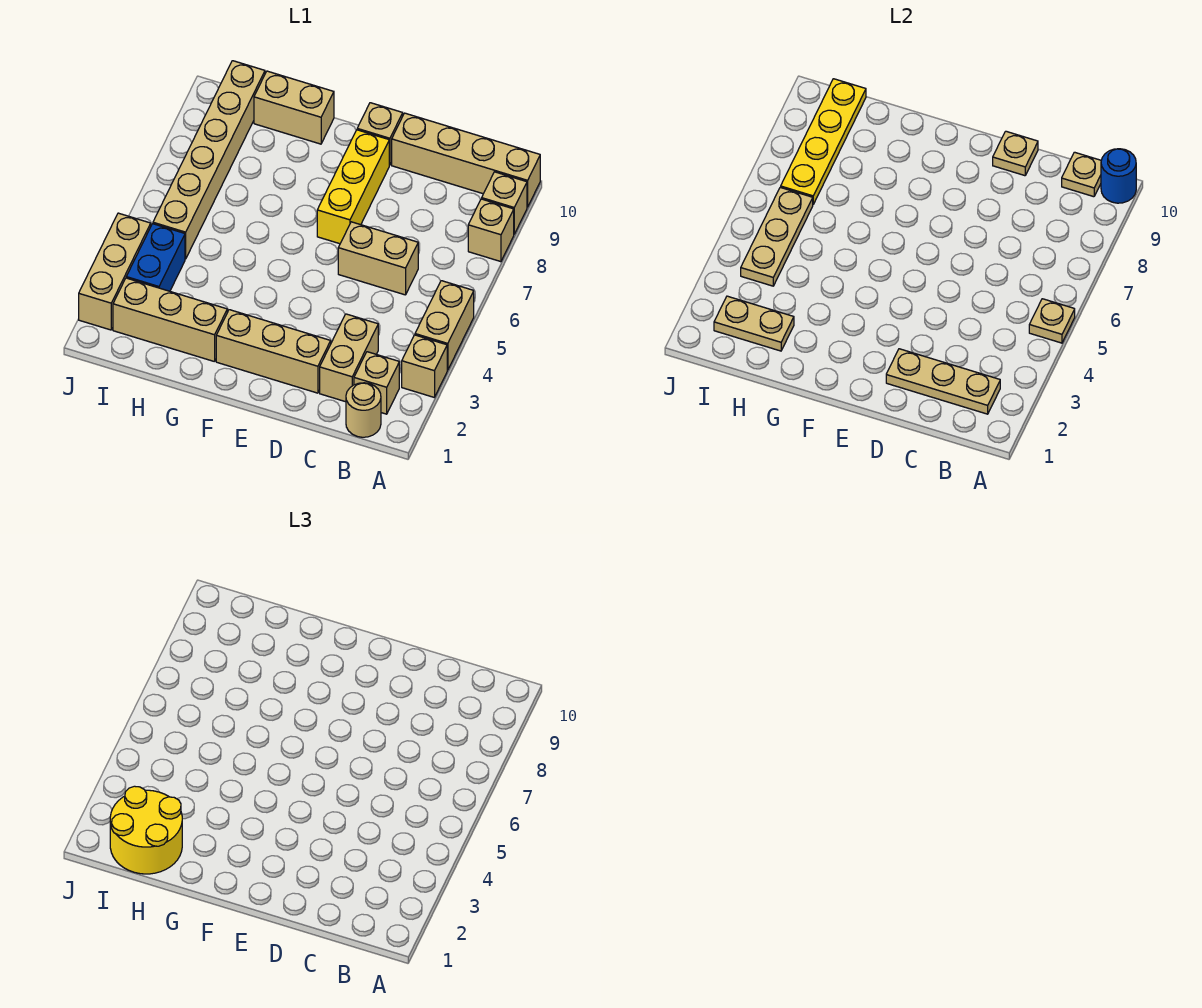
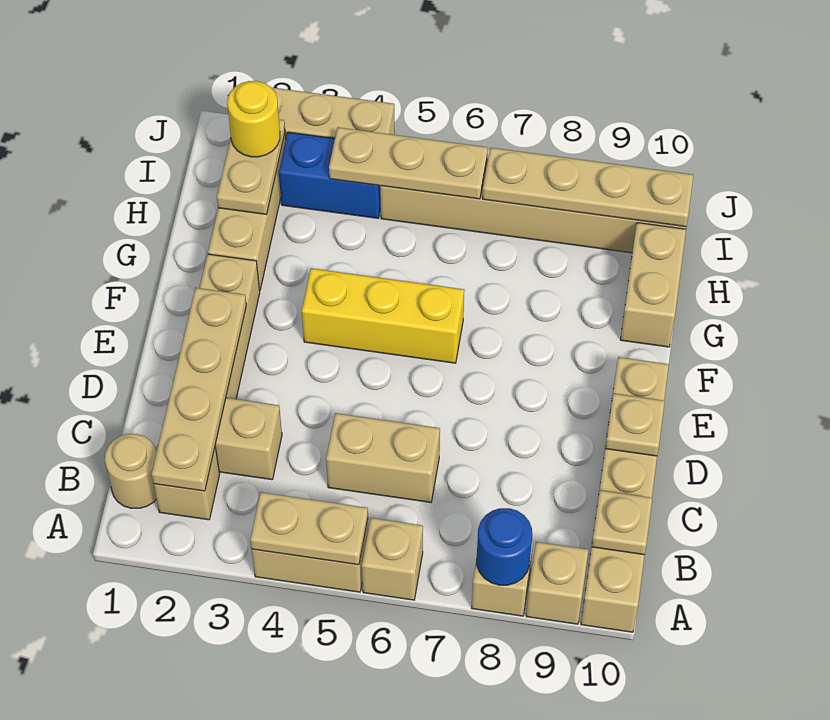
tan brick A3 level 1 -> tan brick A6 level 1
tan plate A5 level 2 -> tan plate A4:A5 level 2
blue round brick A10 level 2 -> blue round brick A8 level 2
tan plate B2:D2 level 2 -> tan plate B2:E2 level 2
tan brick C6:D6 level 1 -> tan brick C5:C6 level 1
yellow brick E7:E9 level 1 -> yellow brick F4:F6 level 1
yellow round brick H1:I2 level 3 -> yellow round brick I2 level 3
yellow plate I7:I10 level 2 -> tan plate I7:I10 level 2

